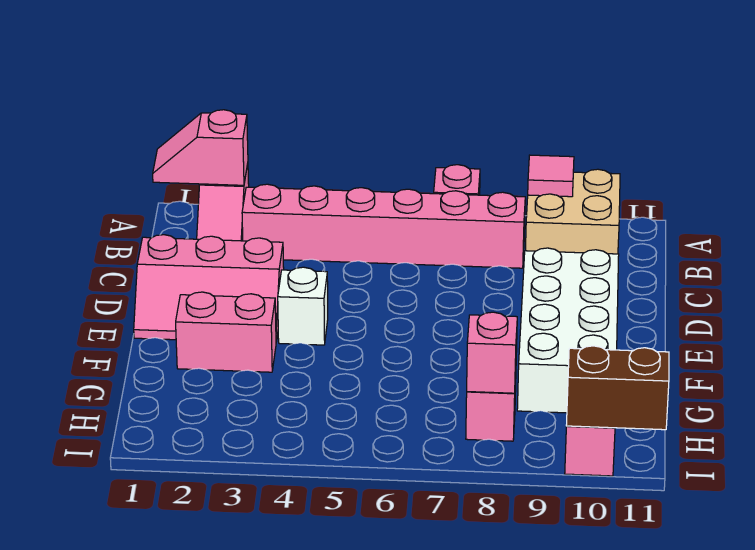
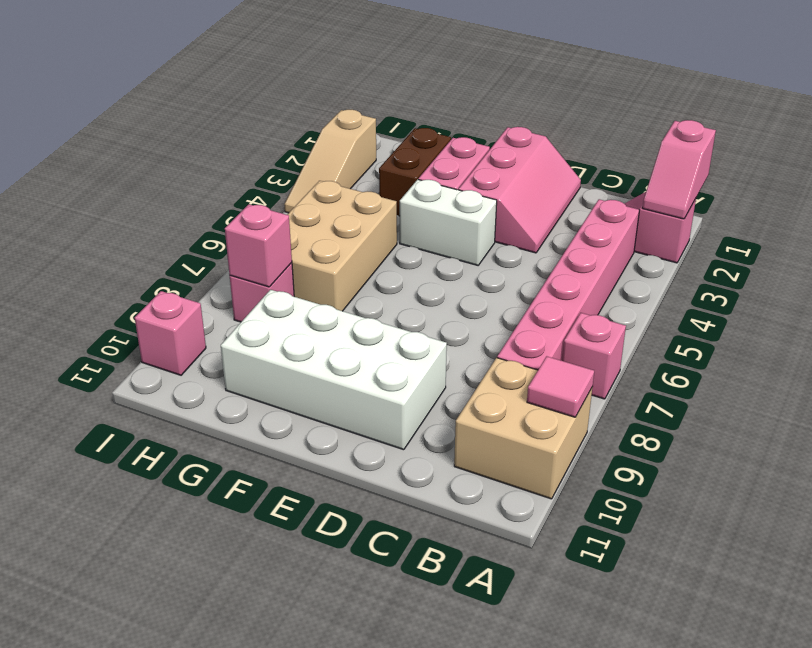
pink slope A1:A2 level 2 top 2 -> pink slope A1:A2 level 2 top 1
pink slope D1:E3 level 1 top D -> pink slope D1:E3 level 1 top E
white brick E4 level 1 -> white brick E4:F4 level 1
none -> tan brick G5:H7 level 1
none -> tan slope I2:I4 level 1 top 2
brown brick I10:I11 level 2 -> brown brick G2:G3 level 1

